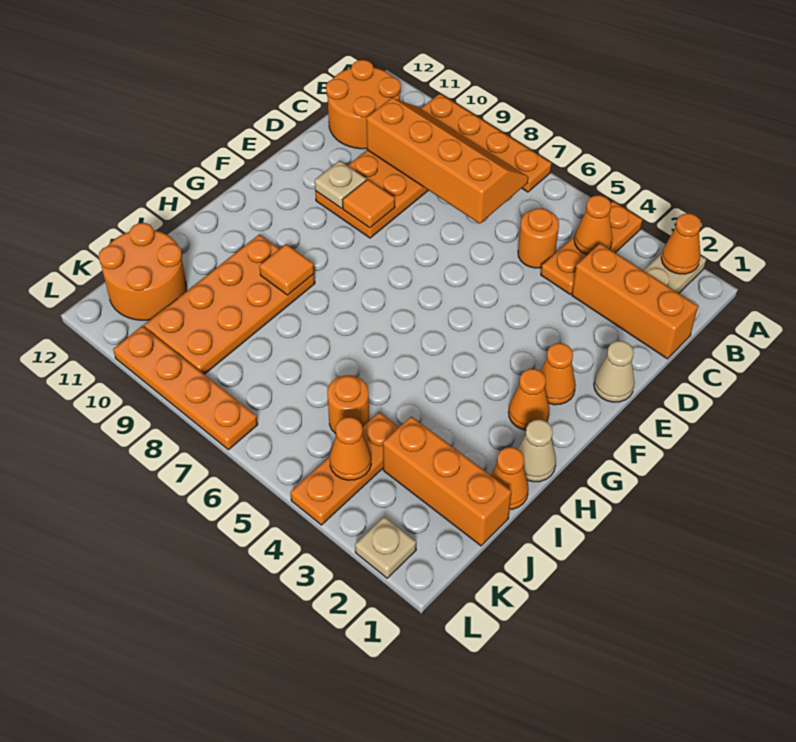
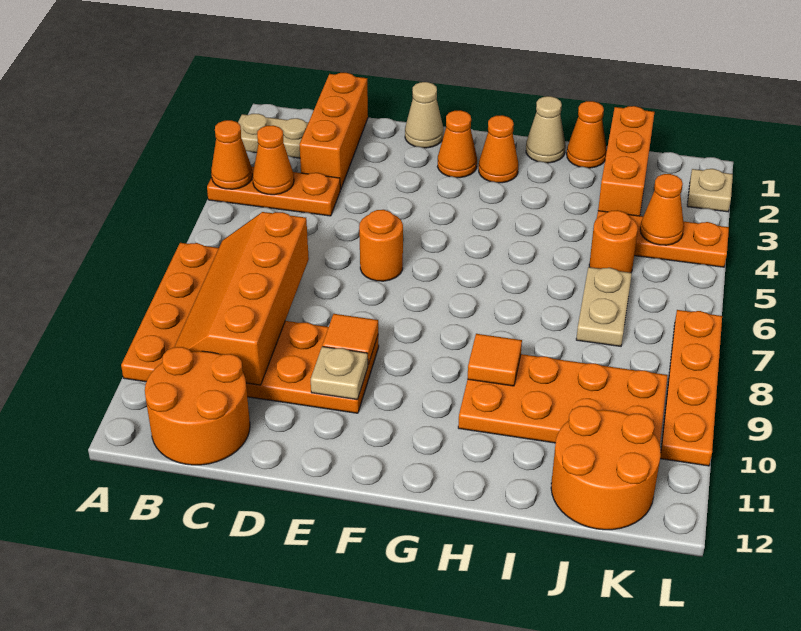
orange cone A2 level 2 -> orange cone A4 level 2
orange round brick C5 level 1 -> orange round brick E6 level 1
none -> tan plate J6:J7 level 1

